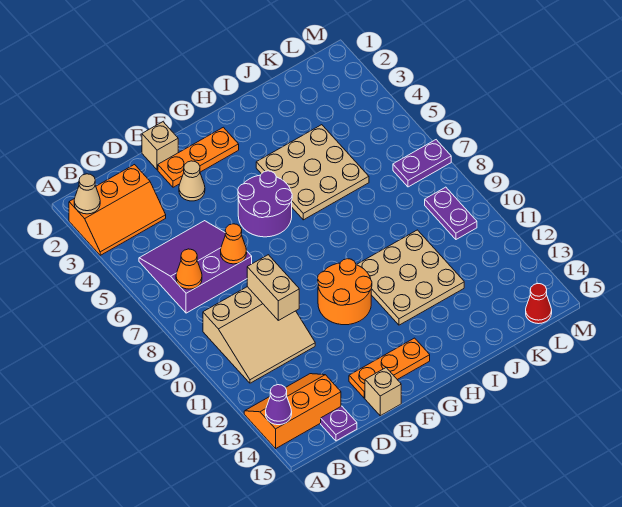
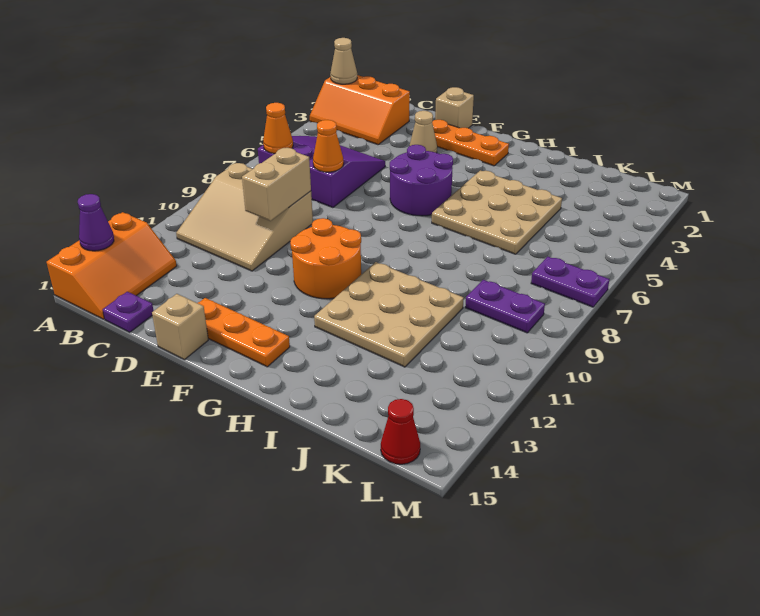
orange slope A13:C14 level 1 top 14 -> orange slope A13:B15 level 1 top A
purple plate L9:L10 level 1 -> purple plate K9:L9 level 1

